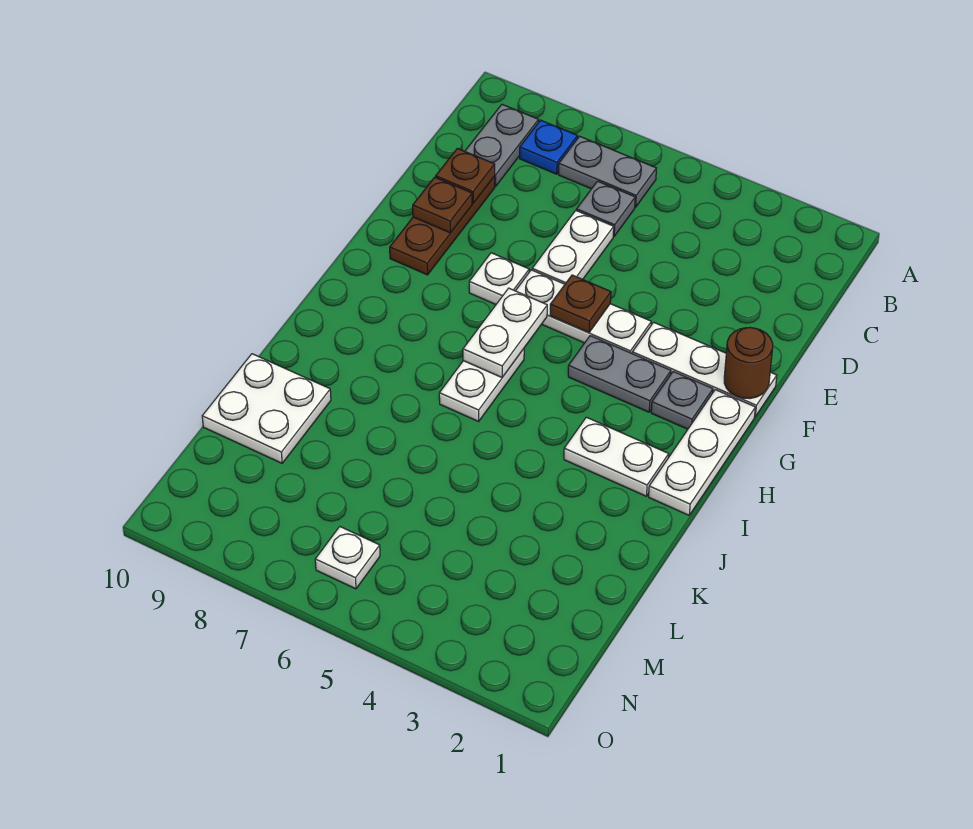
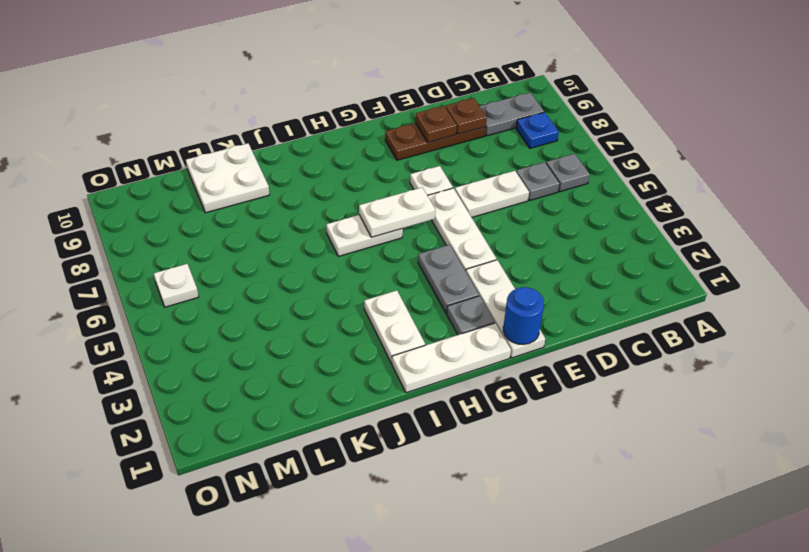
grey plate B6:B7 level 1 -> grey plate B6 level 1
brown round brick F1 level 2 -> blue round brick F1 level 2
brown plate F5 level 2 -> none

